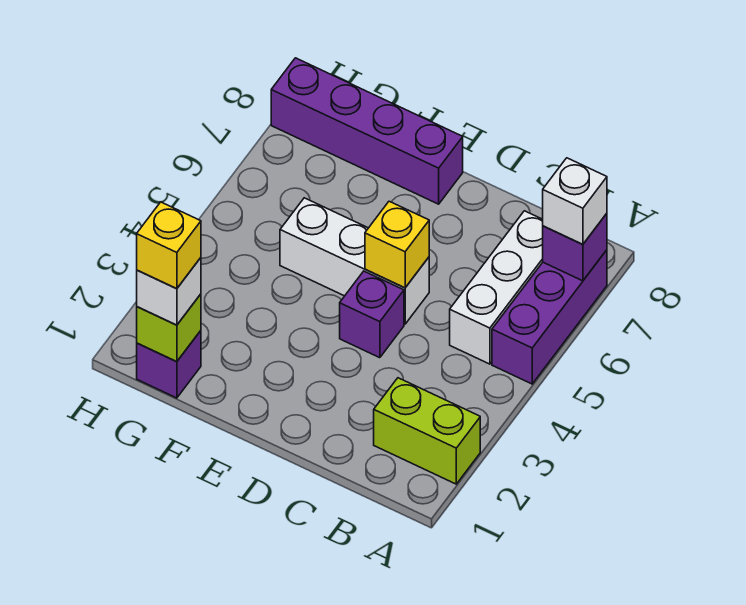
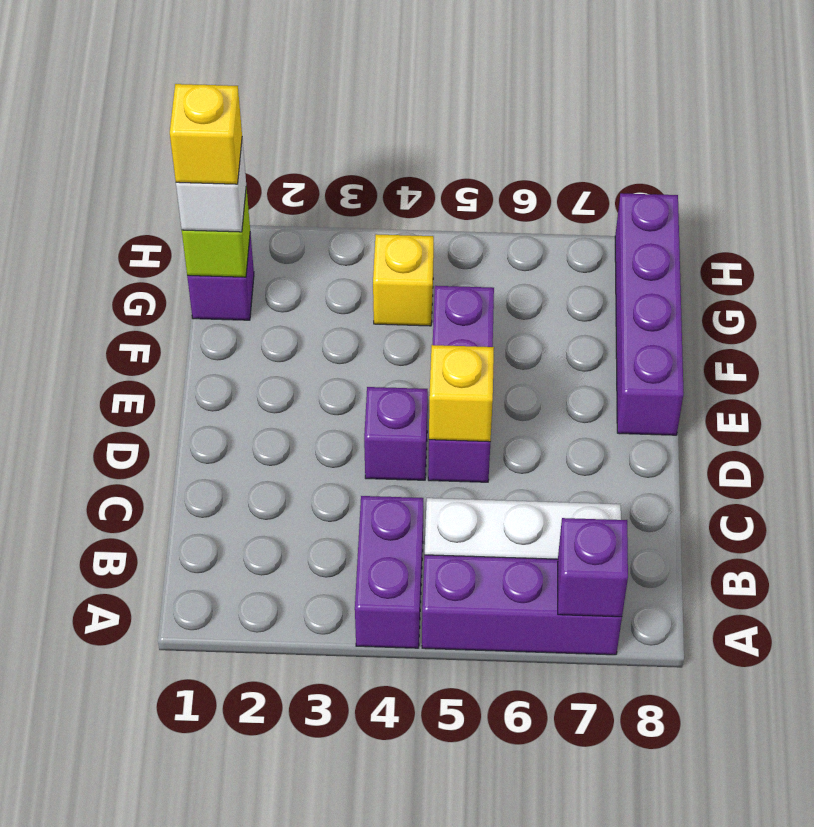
lime brick A2:B2 level 1 -> none
none -> purple brick A4:B4 level 1
white brick A7 level 3 -> none
white brick D5:F5 level 1 -> purple brick D5:F5 level 1
none -> yellow brick G4 level 1

